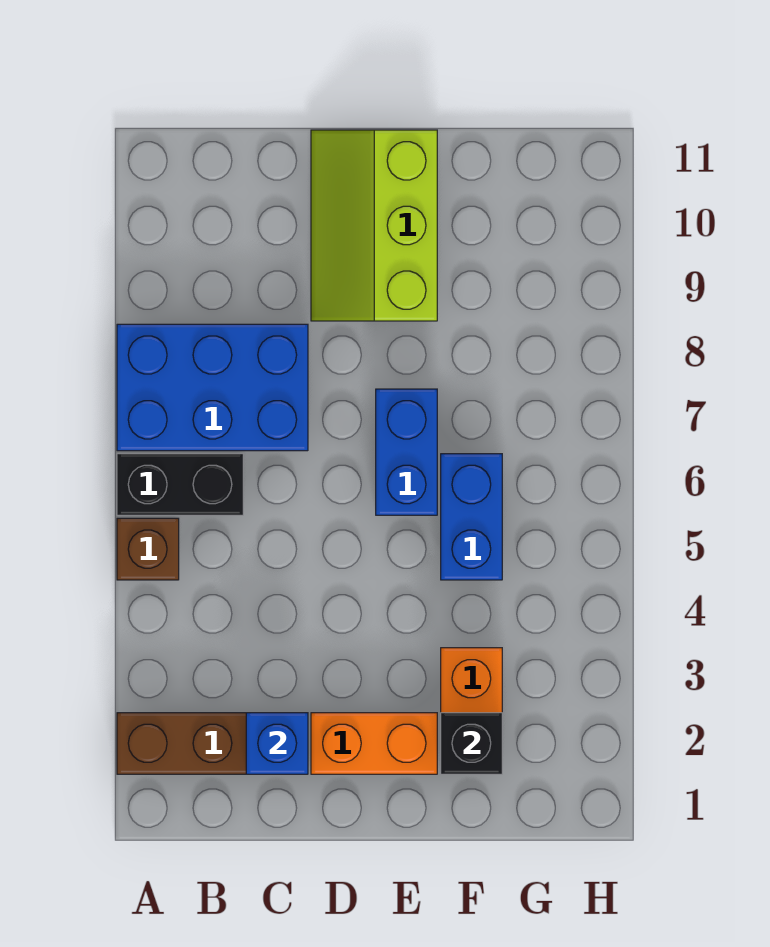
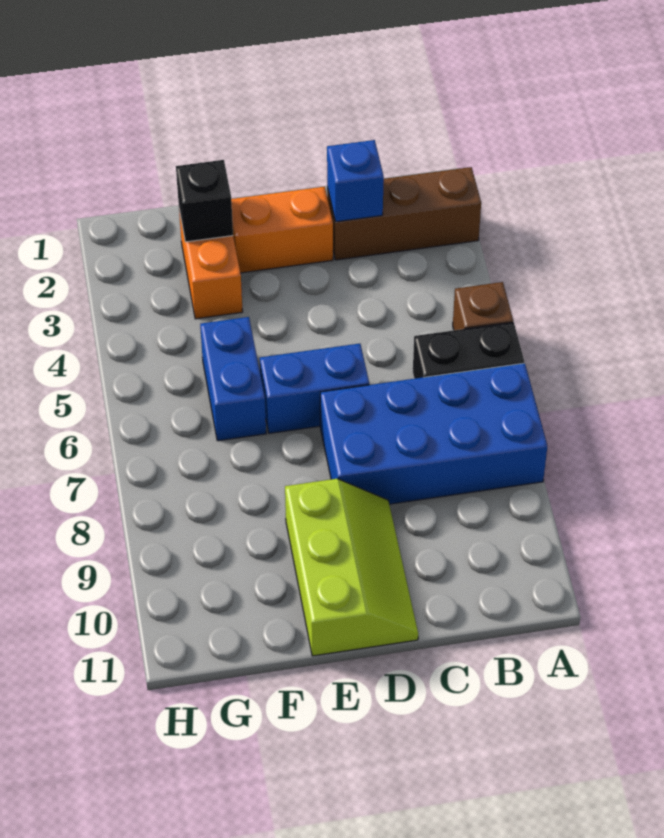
blue brick A7:C8 level 1 -> blue brick A7:D8 level 1
blue brick E6:E7 level 1 -> blue brick D6:E6 level 1

